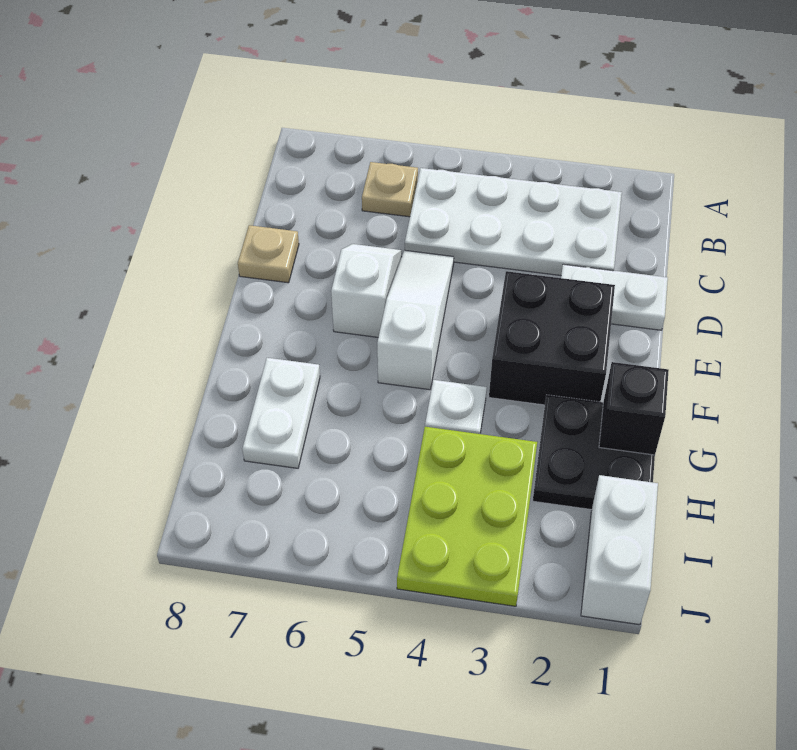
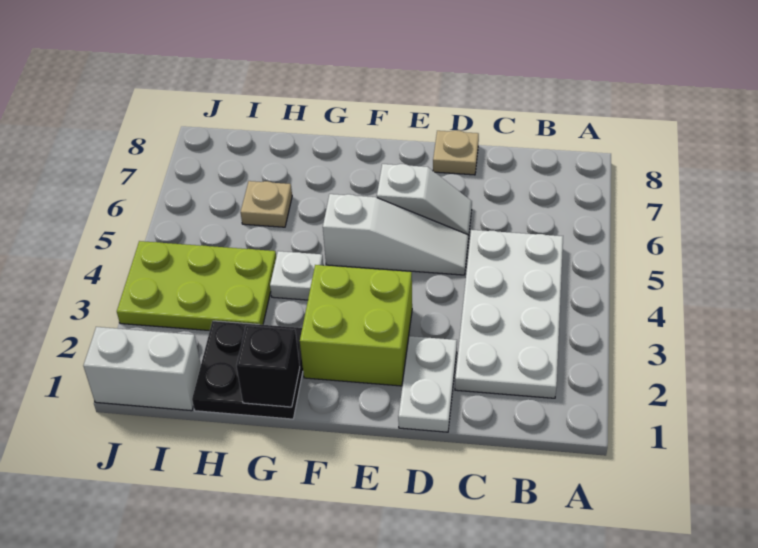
tan plate B6 level 1 -> tan plate H6 level 1
black brick E2:F3 level 1 -> lime brick E2:F3 level 1
white plate G7:H7 level 1 -> none

